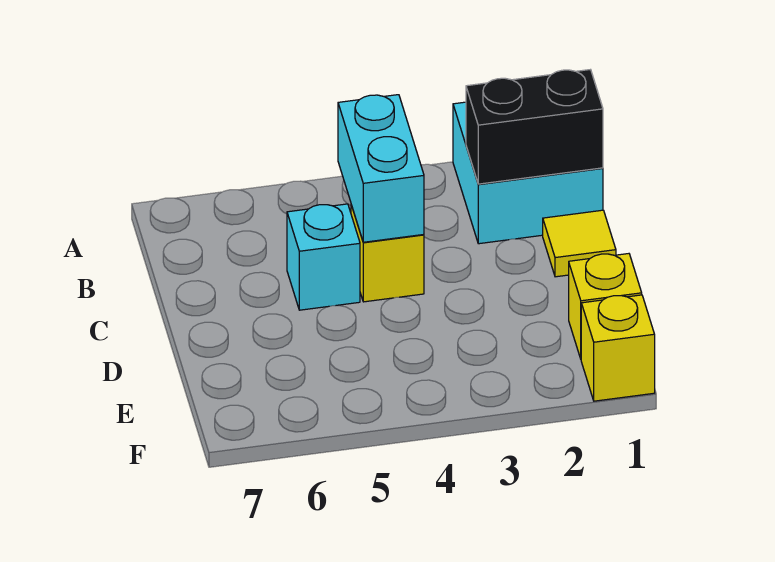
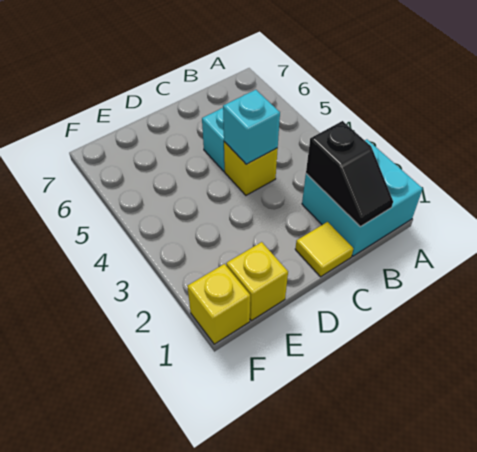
black brick B1:B2 level 2 -> black slope B1:B2 level 2 top 2
cyan brick B4:C4 level 2 -> cyan brick C4 level 2

